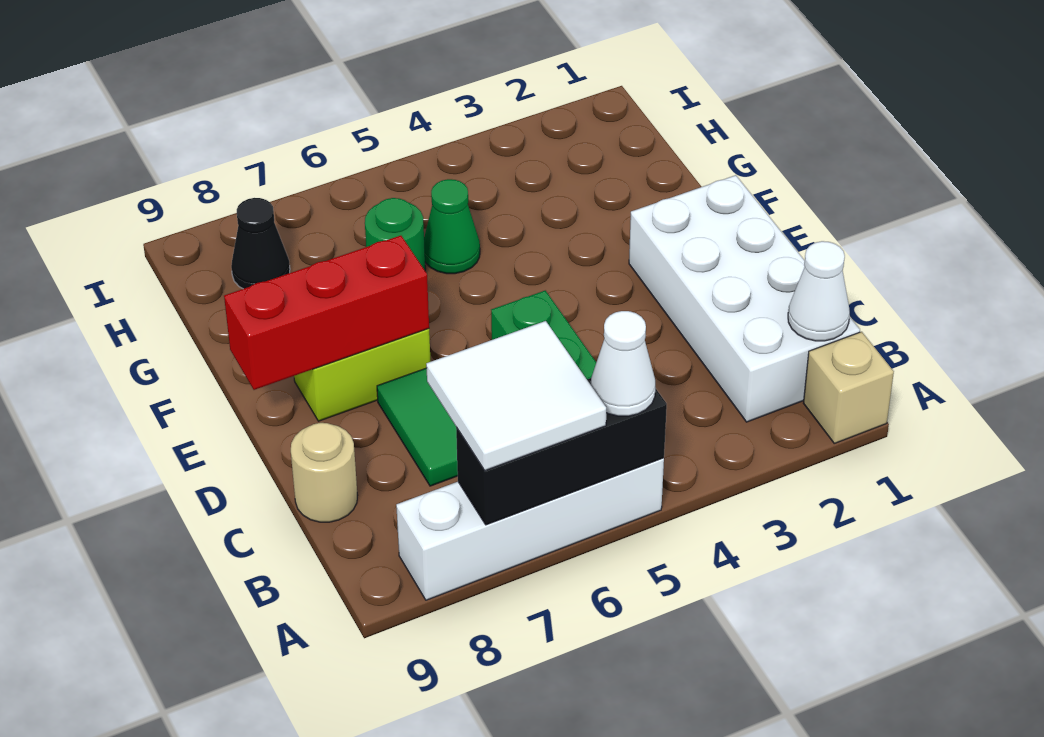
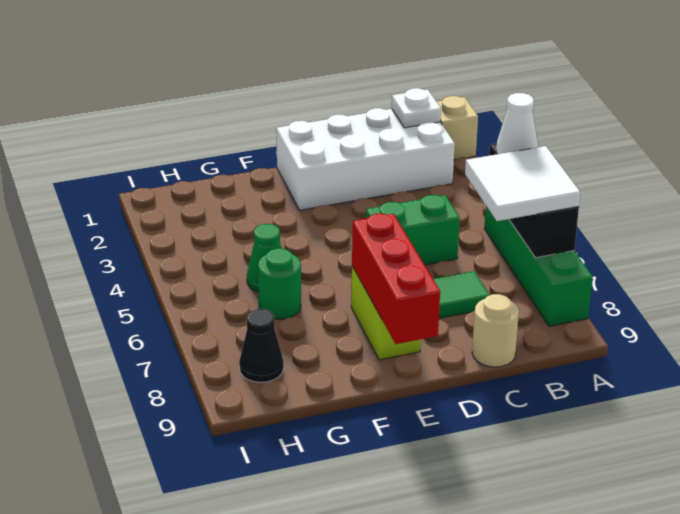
white brick A5:A8 level 1 -> green brick A5:A8 level 1
white cone B1 level 2 -> white plate B1 level 2

